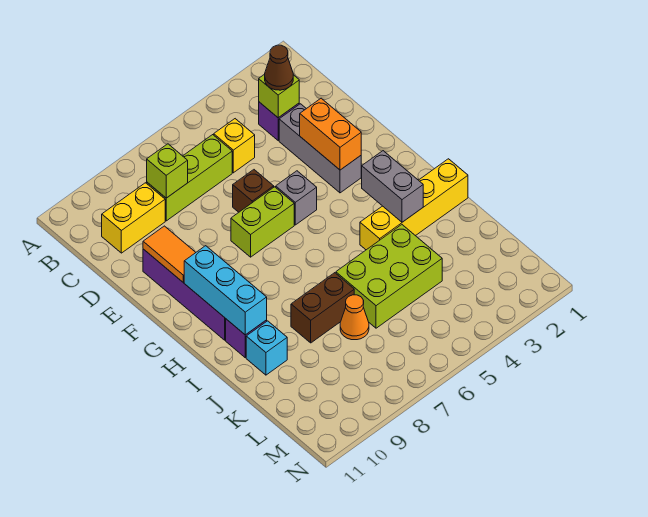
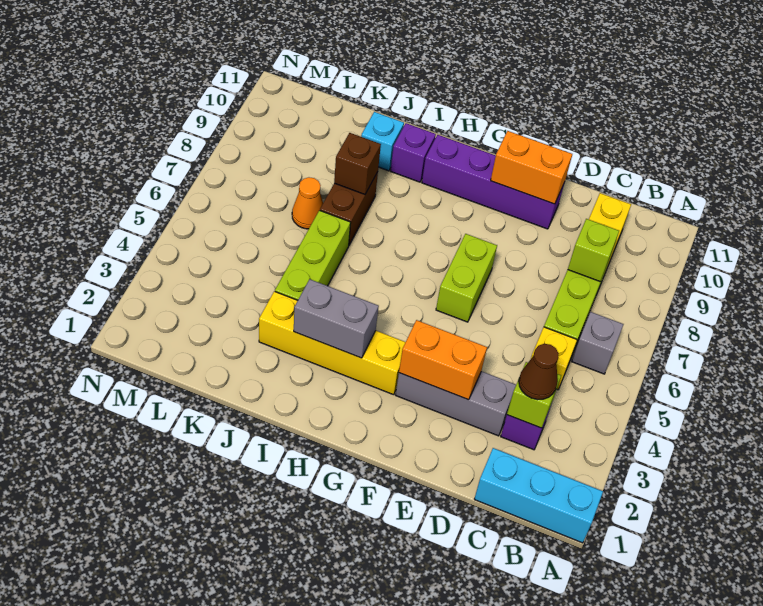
brown brick E6 level 1 -> brown brick J8 level 2
orange tile E10:F10 level 2 -> orange brick E10:F10 level 2
grey brick F5 level 1 -> grey brick B6 level 1
cyan brick G10:I10 level 2 -> cyan brick A1:C1 level 1
yellow brick I1:I4 level 1 -> yellow brick G3:J3 level 1
lime brick J4:K6 level 1 -> lime brick J4:J6 level 1

